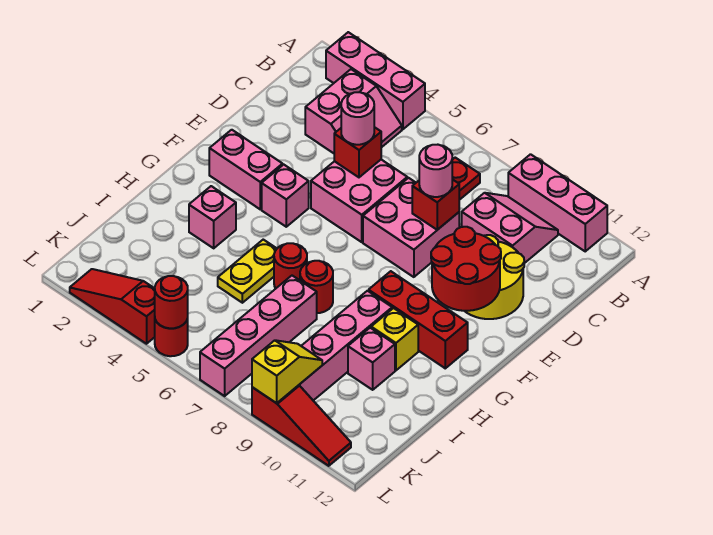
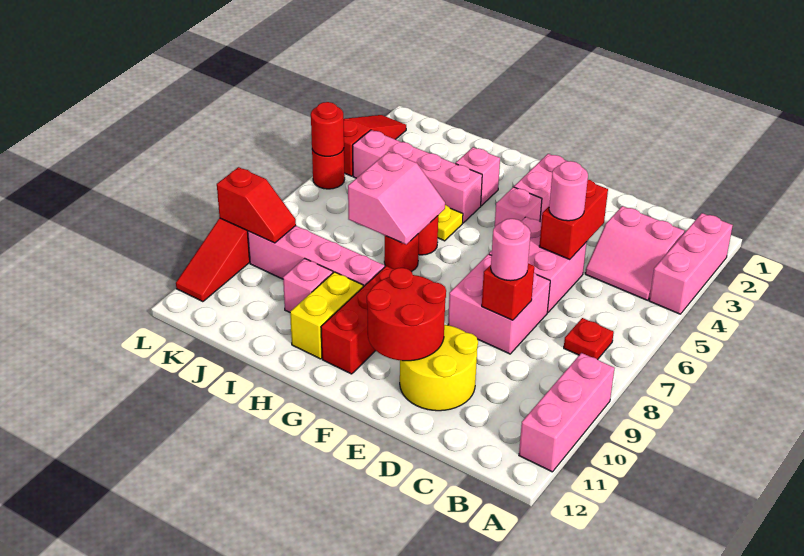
pink slope B9:C10 level 1 top C -> pink slope H6:I7 level 2 top I
red brick D5 level 2 -> red brick D4:D5 level 2
yellow brick H10 level 1 -> yellow brick H10:H11 level 1
pink brick I7:L7 level 1 -> pink brick H4:K4 level 1
yellow slope K9:L9 level 2 top L -> red slope K9:L9 level 2 top L

